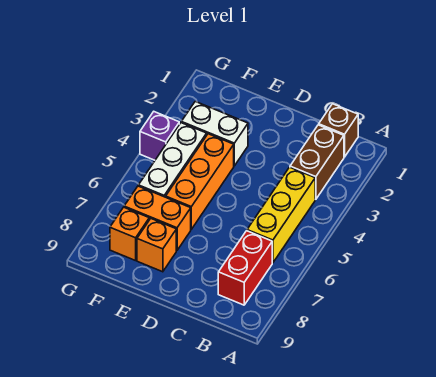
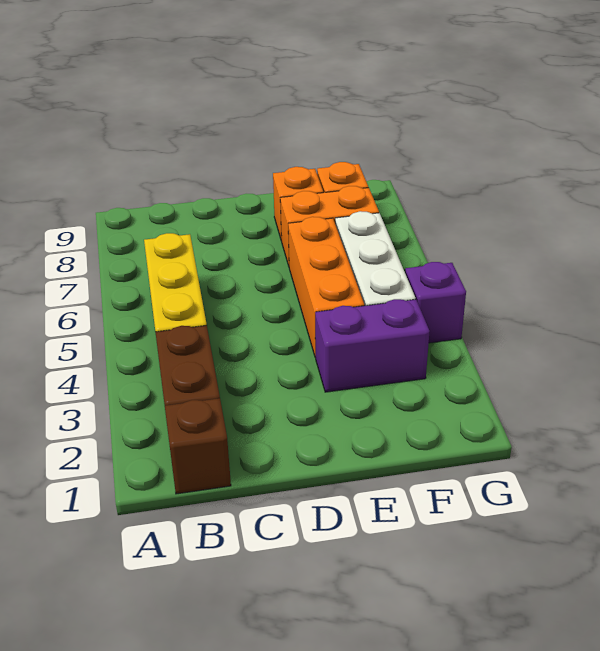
red brick B7:B8 level 1 -> none
white brick E3:F3 level 1 -> purple brick E3:F3 level 1

